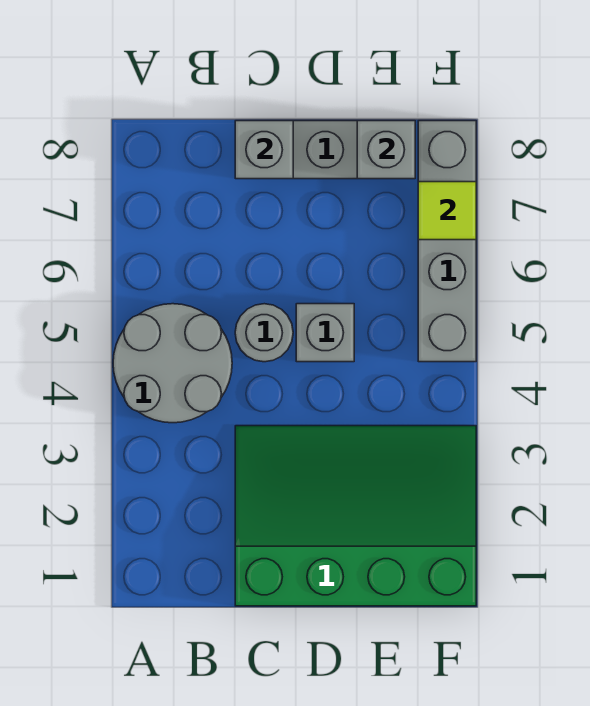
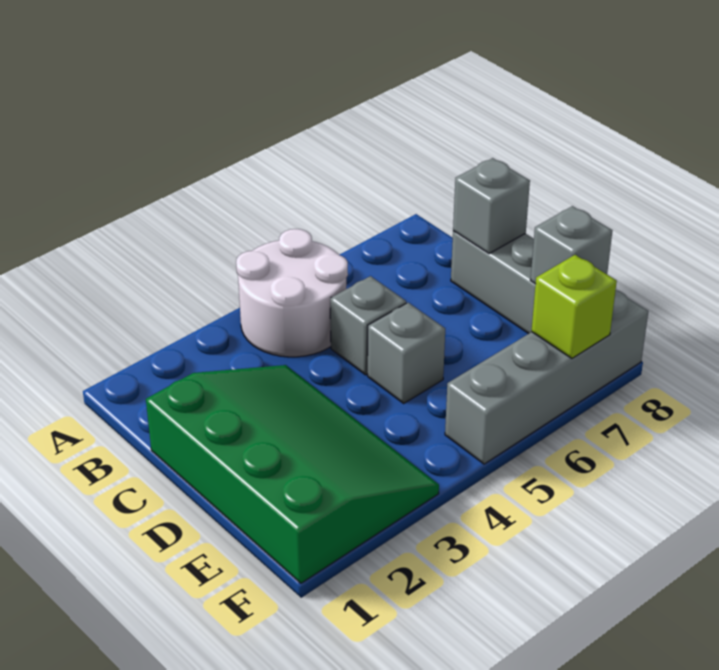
grey round brick A4:B5 level 1 -> white round brick A4:B5 level 1
grey round brick C5 level 1 -> grey brick C5 level 1
lime tile F7 level 2 -> lime brick F7 level 2

